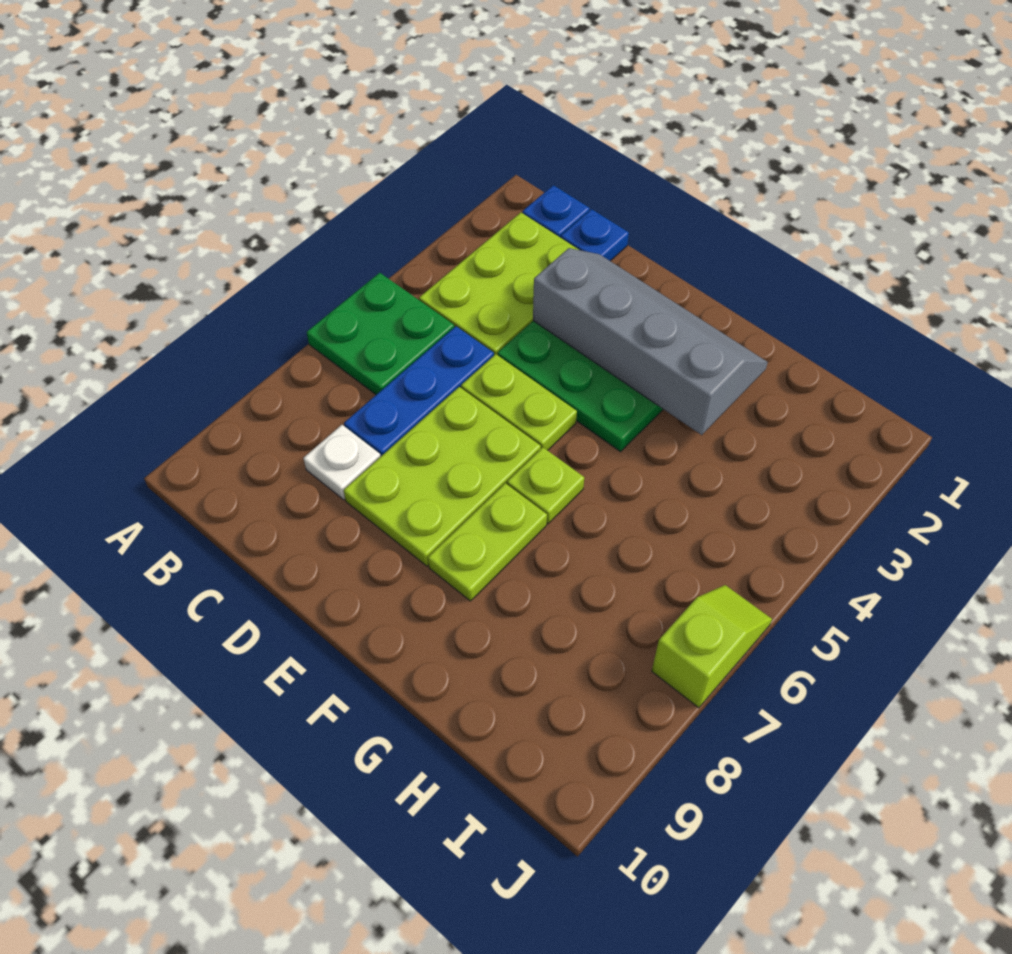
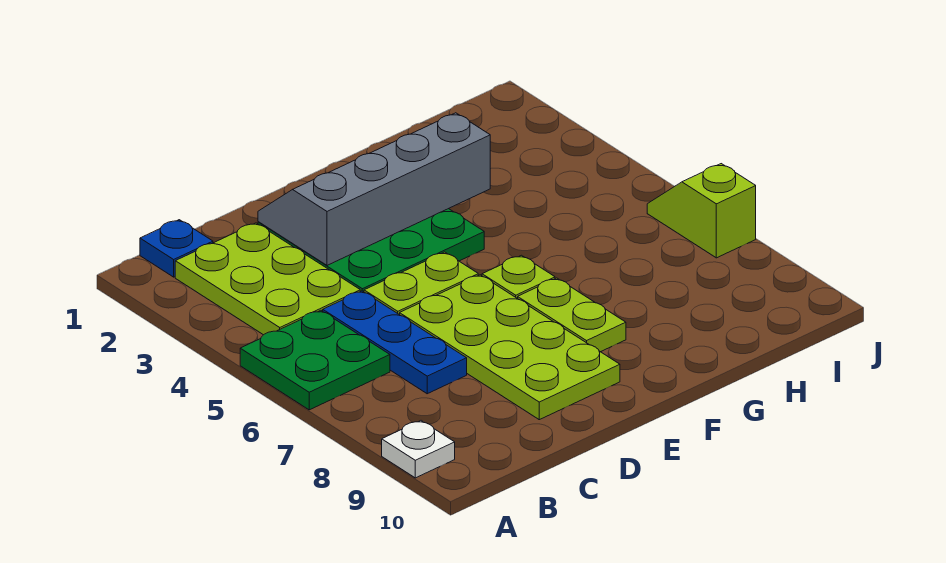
blue plate C1 level 1 -> none
white plate C8 level 1 -> white plate A9 level 1
lime plate D6:E8 level 1 -> lime plate D6:E9 level 1

